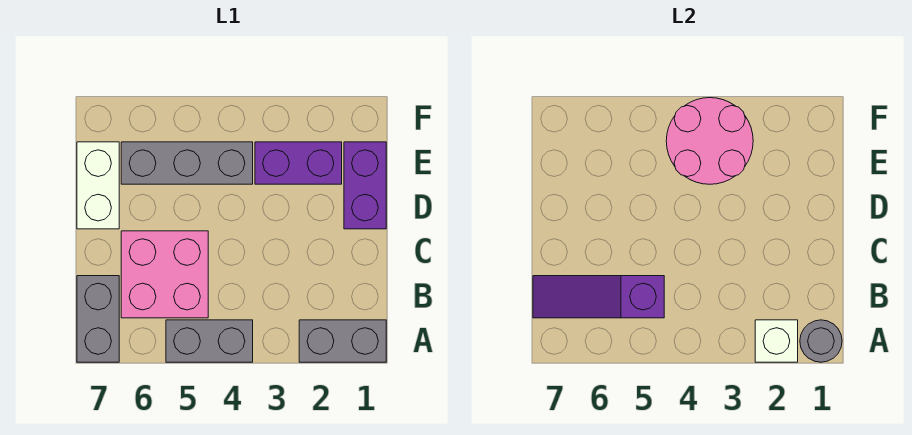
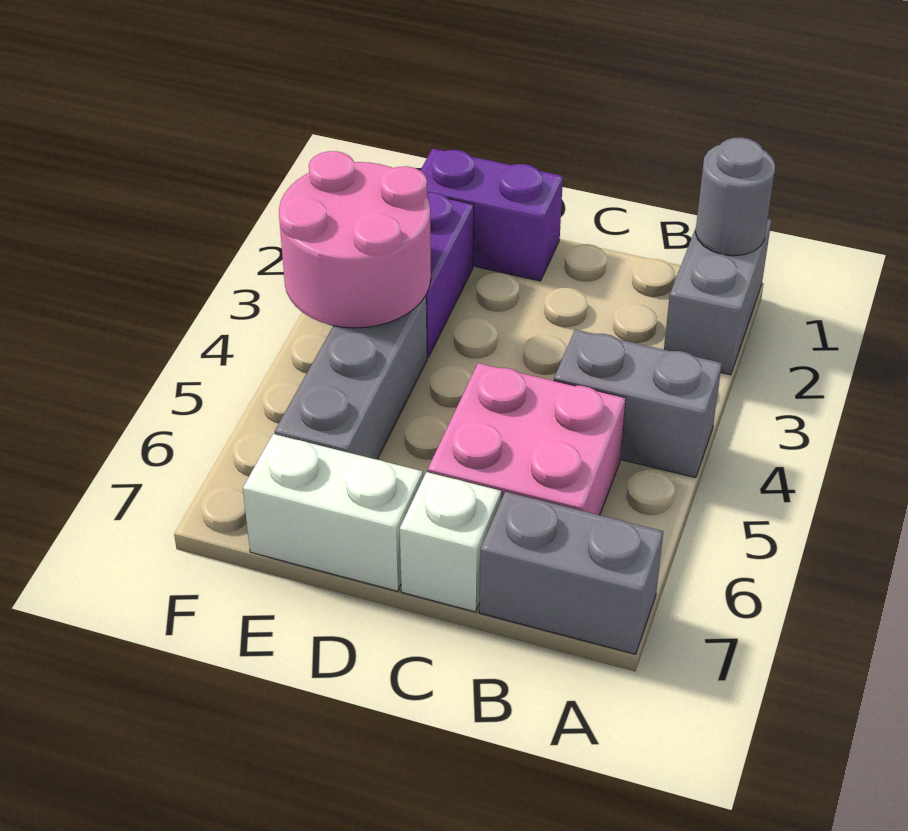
white brick A2 level 2 -> white brick C7 level 1
grey brick A4:A5 level 1 -> grey brick A4:B4 level 1
purple slope B5:B7 level 2 top 5 -> none

